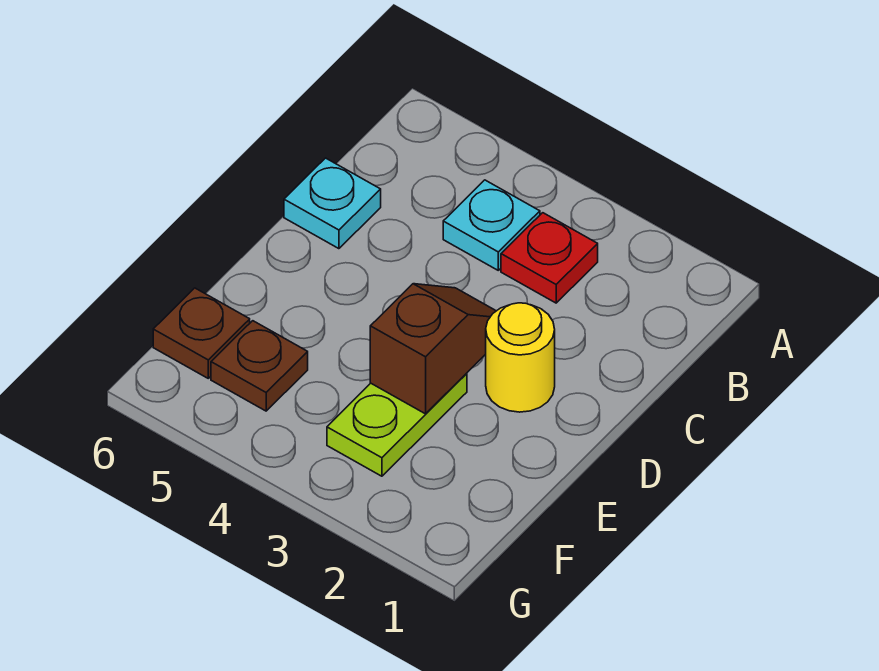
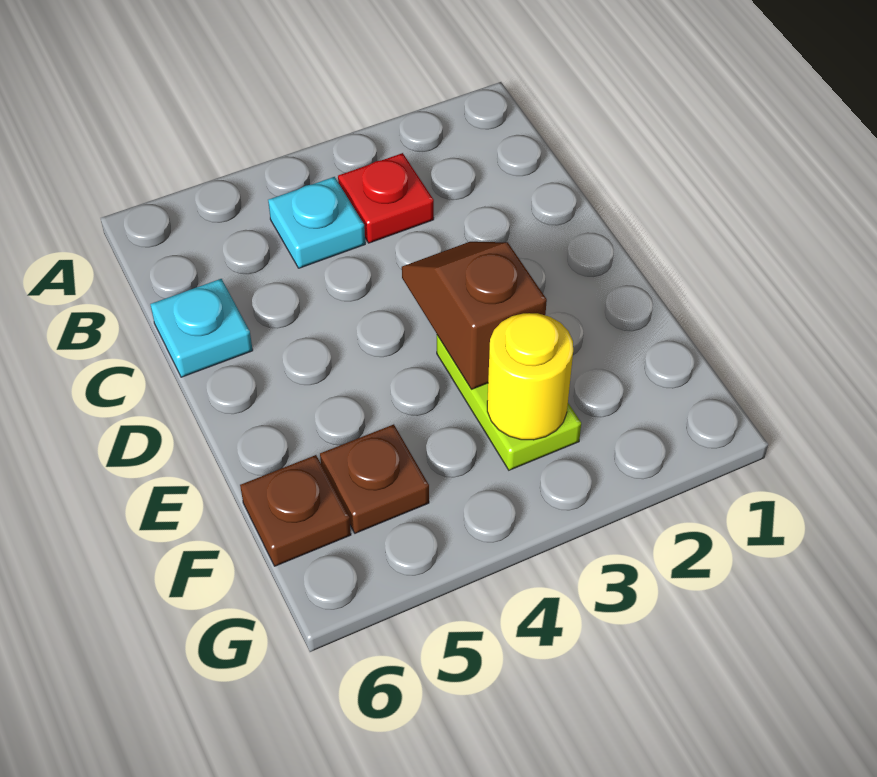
yellow round brick D2 level 1 -> yellow round brick F3 level 2

